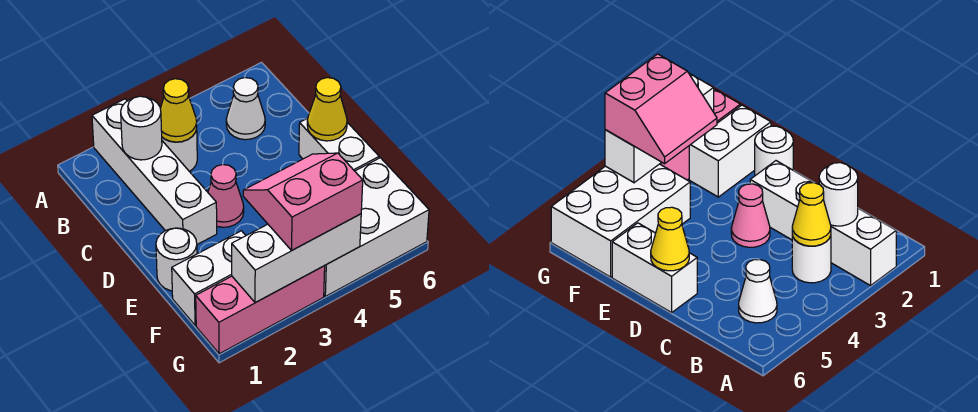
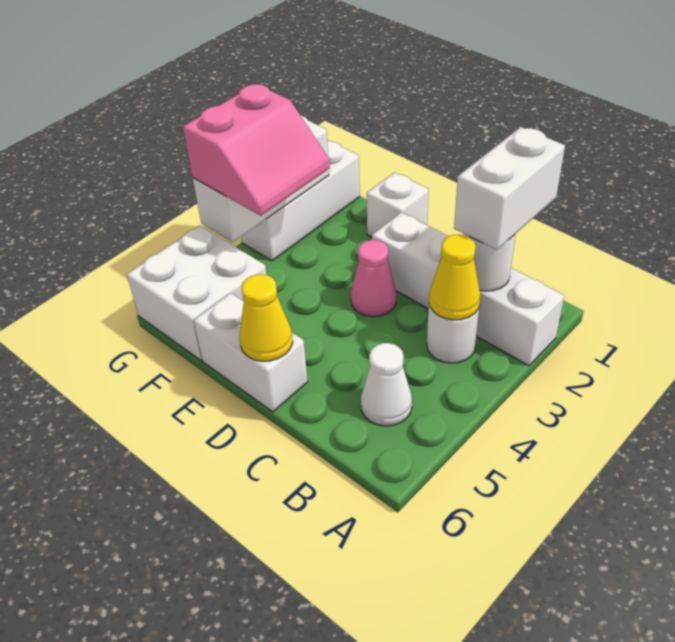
white round brick E1 level 1 -> white brick E1 level 1
white brick F1:F2 level 1 -> white brick B1:B2 level 3
white brick F4:G6 level 1 -> white brick F5:G6 level 1
pink brick G1:G3 level 1 -> white brick G1:G3 level 1

